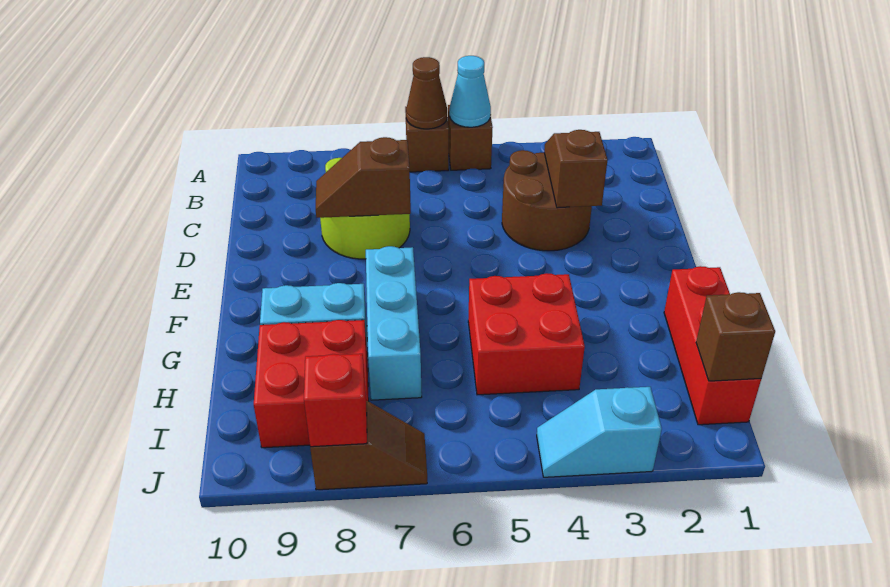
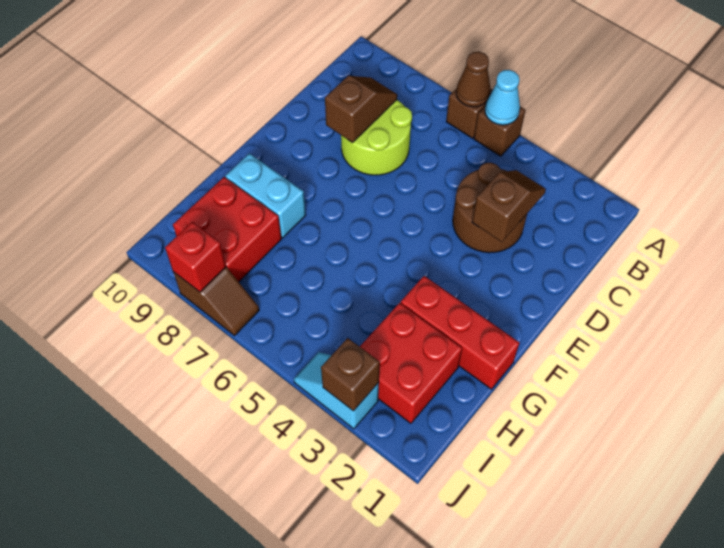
brown slope D7:D8 level 2 top 7 -> brown slope C8:D8 level 2 top D
cyan brick F7:H7 level 1 -> none
red brick G1:I1 level 1 -> red brick G1:G3 level 1
red brick G4:H5 level 1 -> red brick H2:I3 level 1
brown brick I1 level 2 -> brown brick J3 level 2

